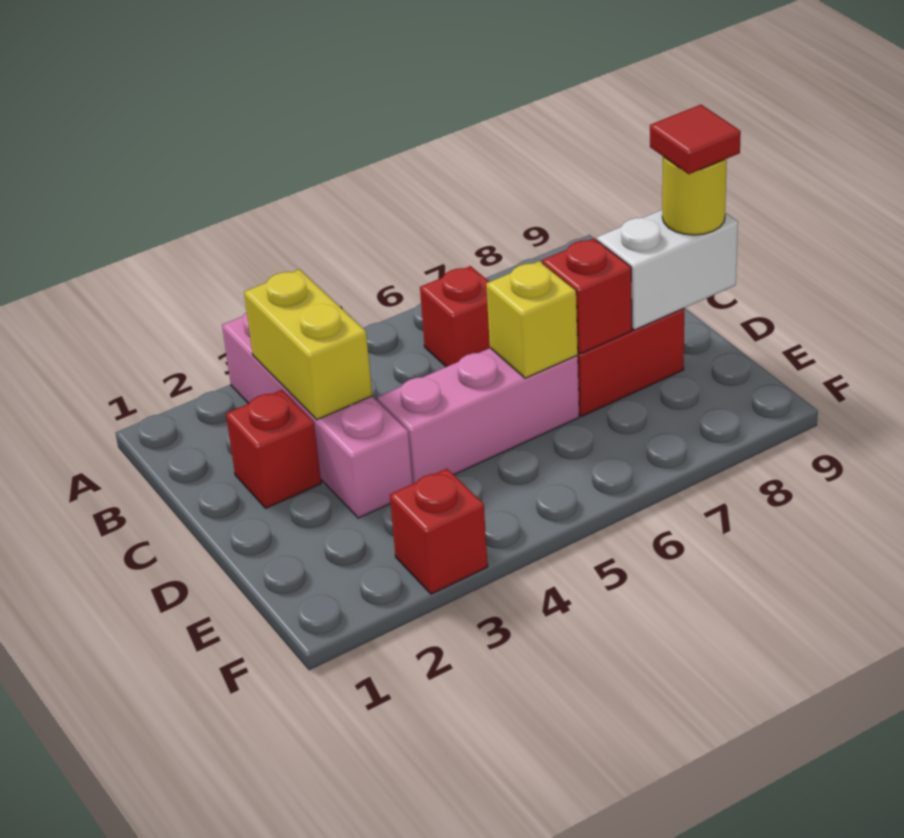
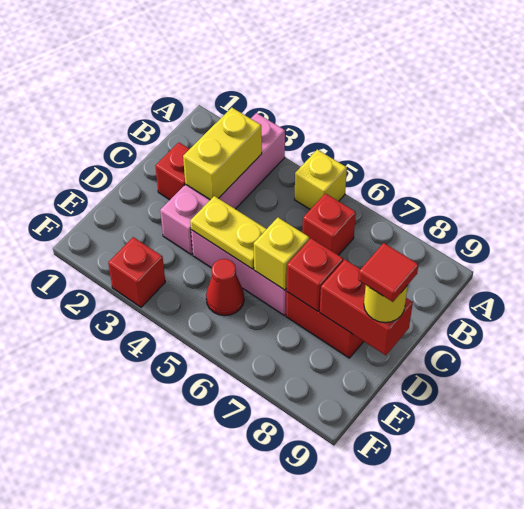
none -> yellow brick A5 level 1
none -> yellow plate D4:D5 level 2
white brick D8:D9 level 2 -> red brick D8:D9 level 2
none -> red cone E5 level 1

